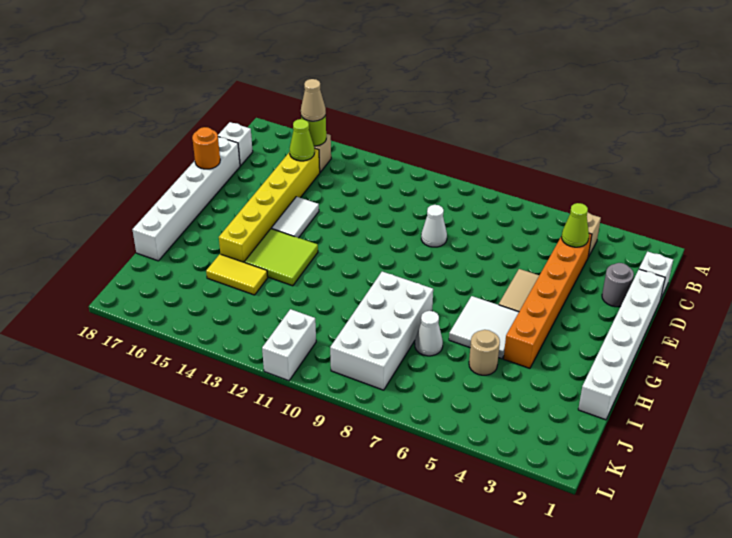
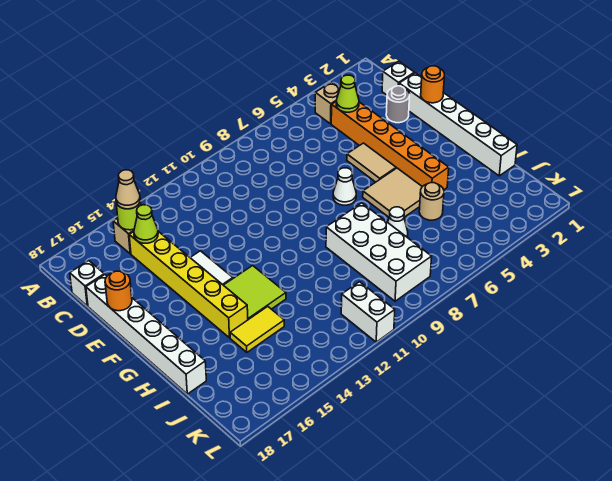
white cone D9 level 1 -> white cone F7 level 1
none -> orange round brick E1 level 2
white tile G5:H6 level 1 -> tan tile G5:H6 level 1

